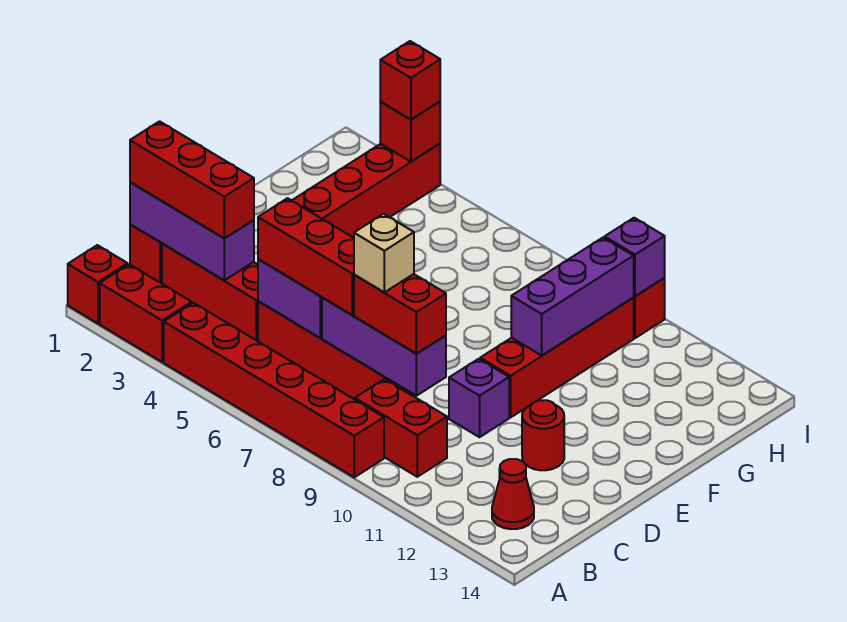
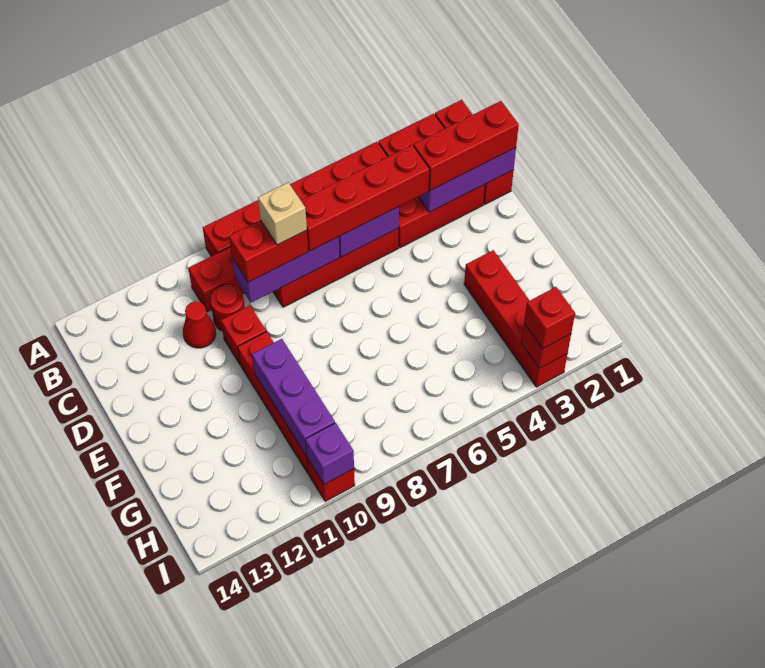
red cone B13 level 1 -> red cone C11 level 1
red brick C5:C7 level 3 -> red brick C4:C7 level 3
purple brick D10 level 1 -> red brick D10 level 1
red round brick D12 level 1 -> red round brick C10 level 1

